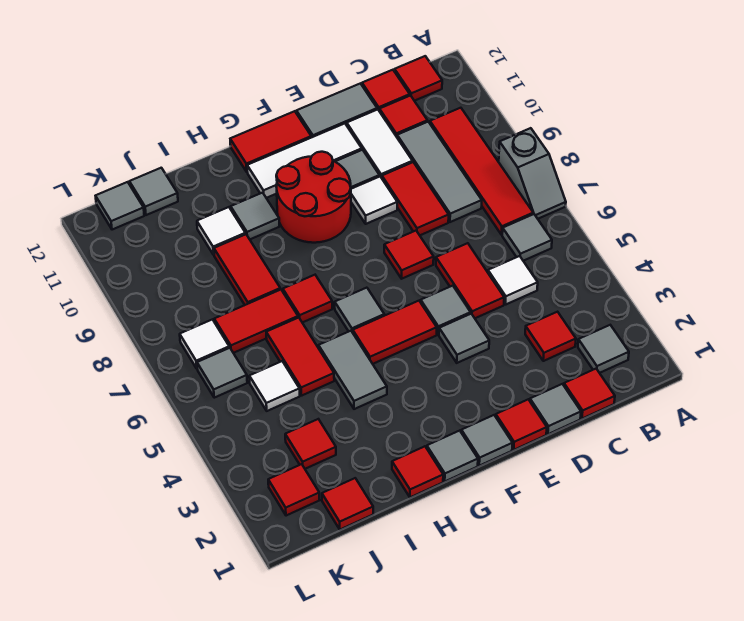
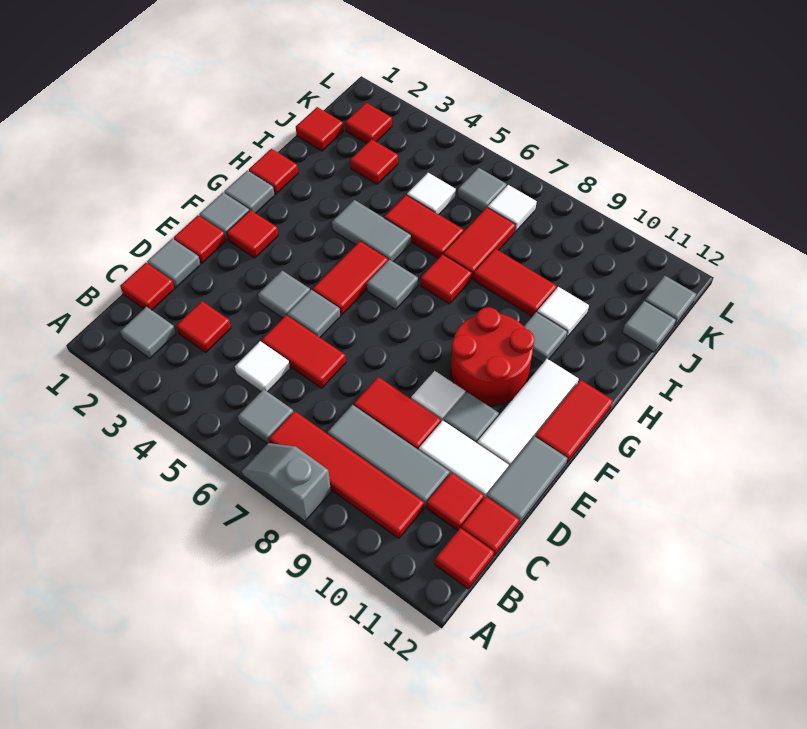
red tile E7 level 1 -> red tile F2 level 1

